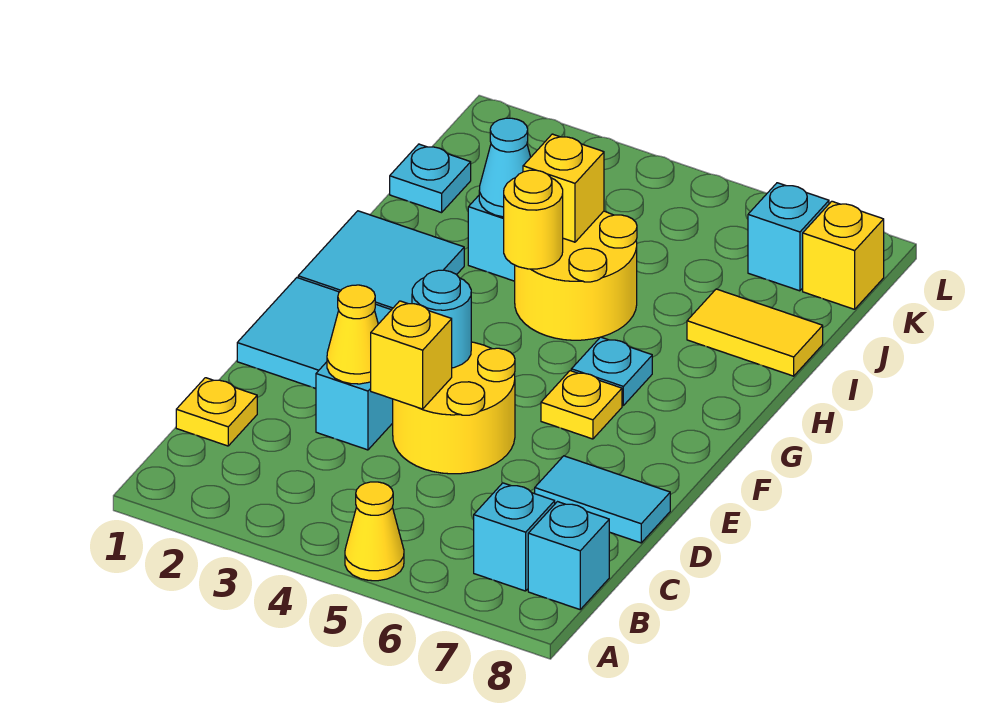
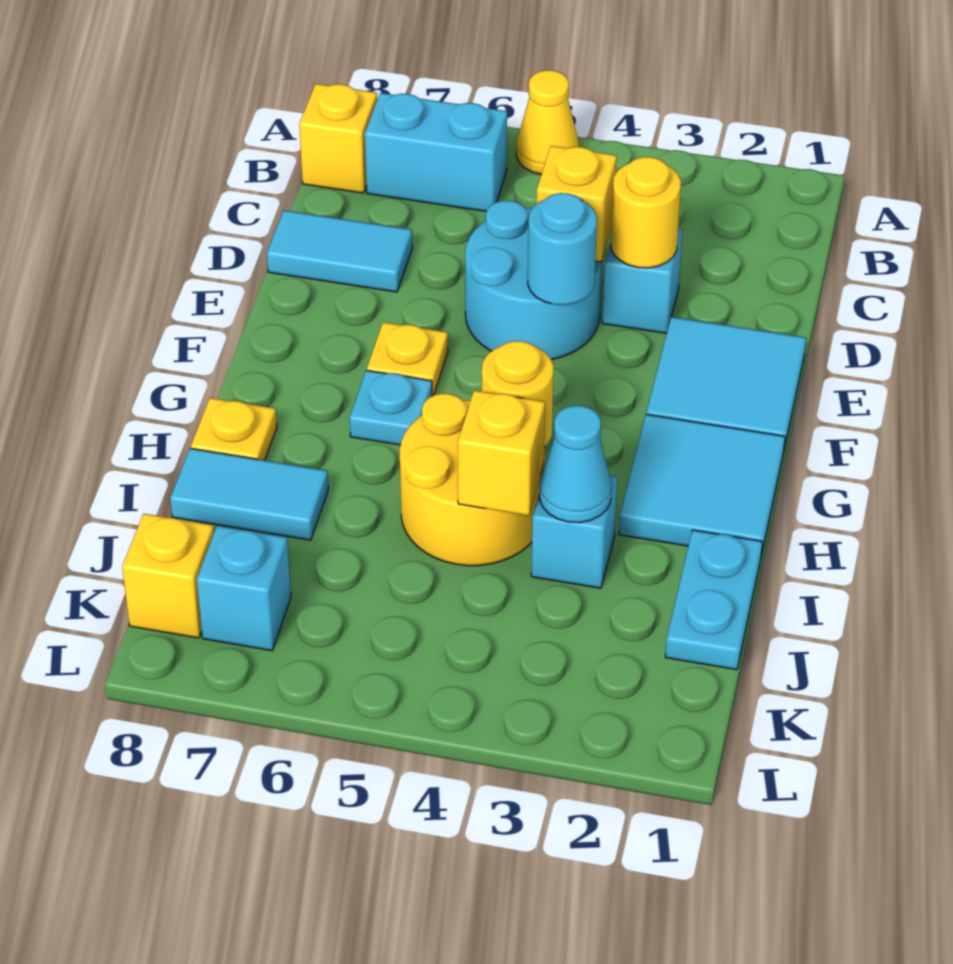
cyan brick B7 level 1 -> cyan brick B6:B7 level 1
cyan brick B8 level 1 -> yellow brick B8 level 1
yellow plate C1 level 1 -> yellow plate H8 level 1
yellow cone D3 level 2 -> yellow round brick D3 level 2
yellow round brick D4:E5 level 1 -> cyan round brick D4:E5 level 1
yellow tile I7:I8 level 1 -> cyan tile I7:I8 level 1
cyan plate J1 level 1 -> cyan plate I1:J1 level 1

